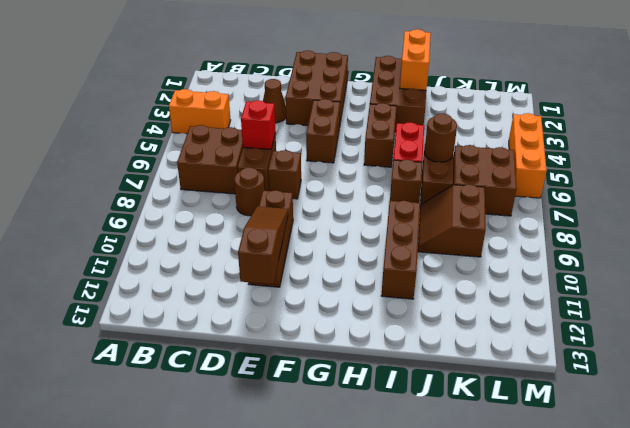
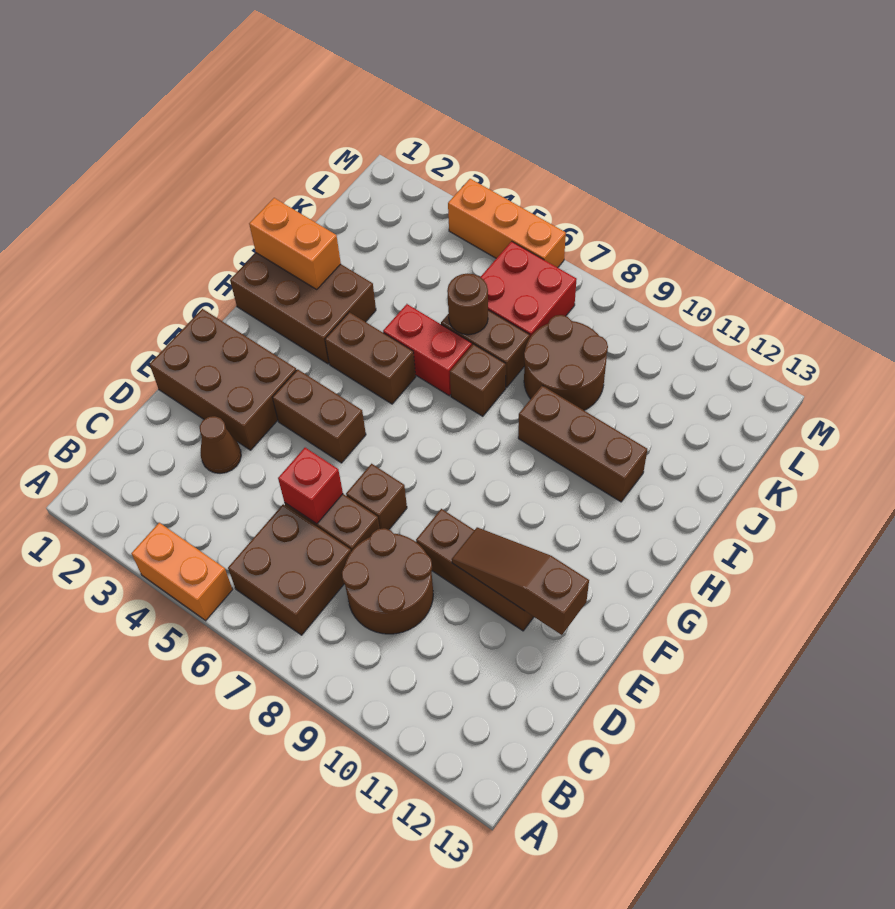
orange brick A4:B4 level 1 -> orange brick A4:A5 level 1
brown round brick D8 level 1 -> brown round brick C8:D9 level 1
brown slope J8:K9 level 1 top K -> brown round brick J8:K9 level 1
brown brick K6:L7 level 1 -> red brick K6:L7 level 1

